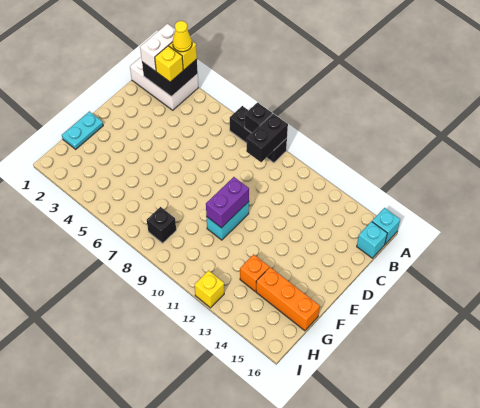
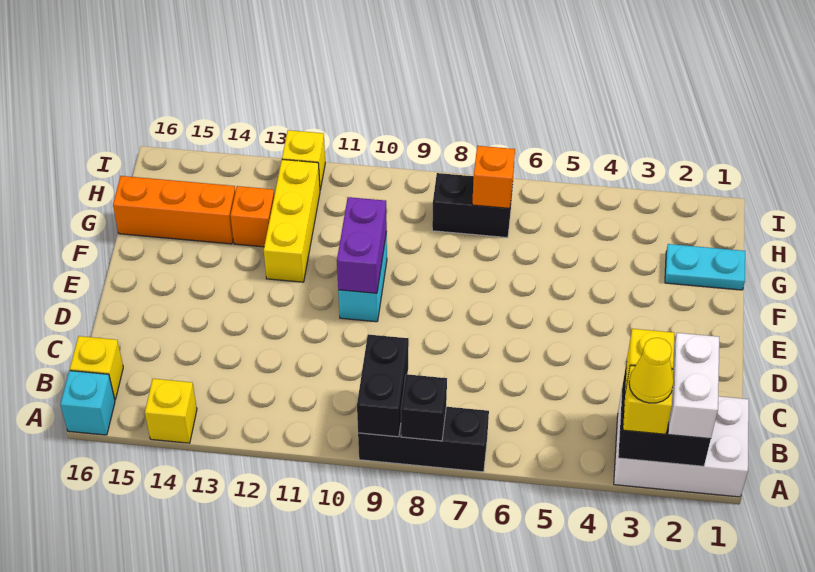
none -> yellow brick A14 level 1
cyan brick B16 level 1 -> yellow brick B16 level 1
cyan plate F1:G1 level 1 -> cyan plate G1:G2 level 1
none -> yellow brick F12:H12 level 1
none -> orange brick H7 level 2
black brick H8 level 1 -> black brick H7:H8 level 1

